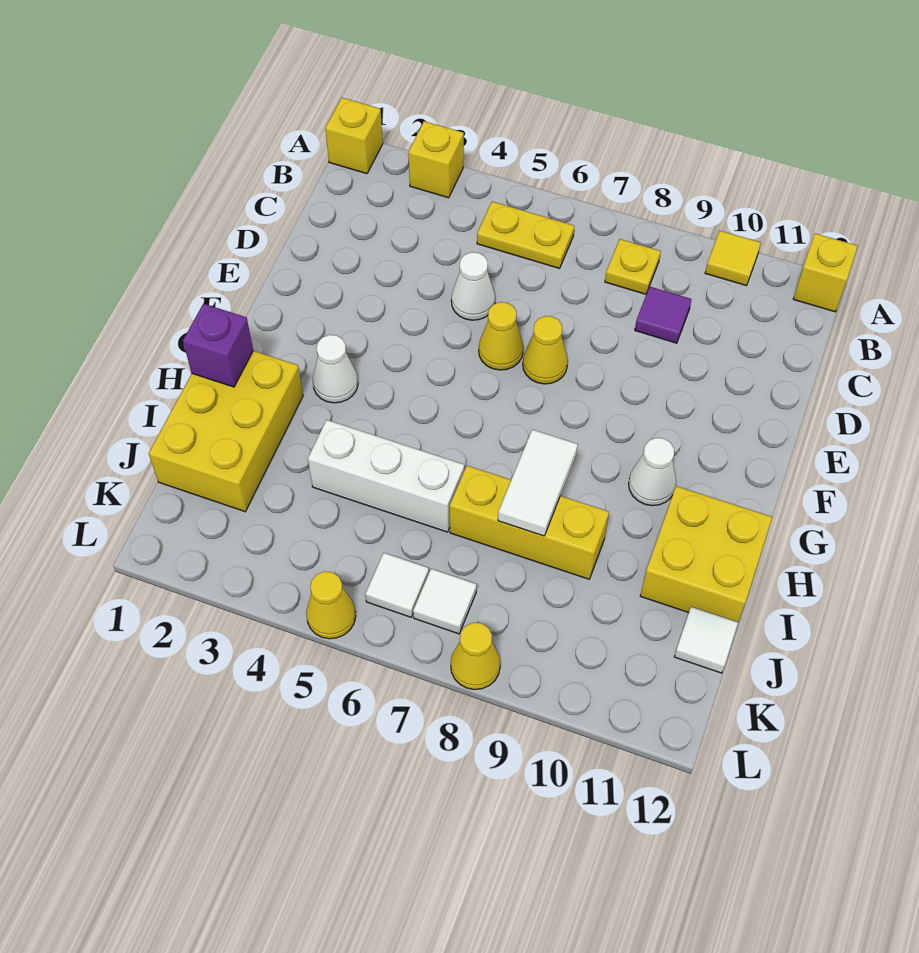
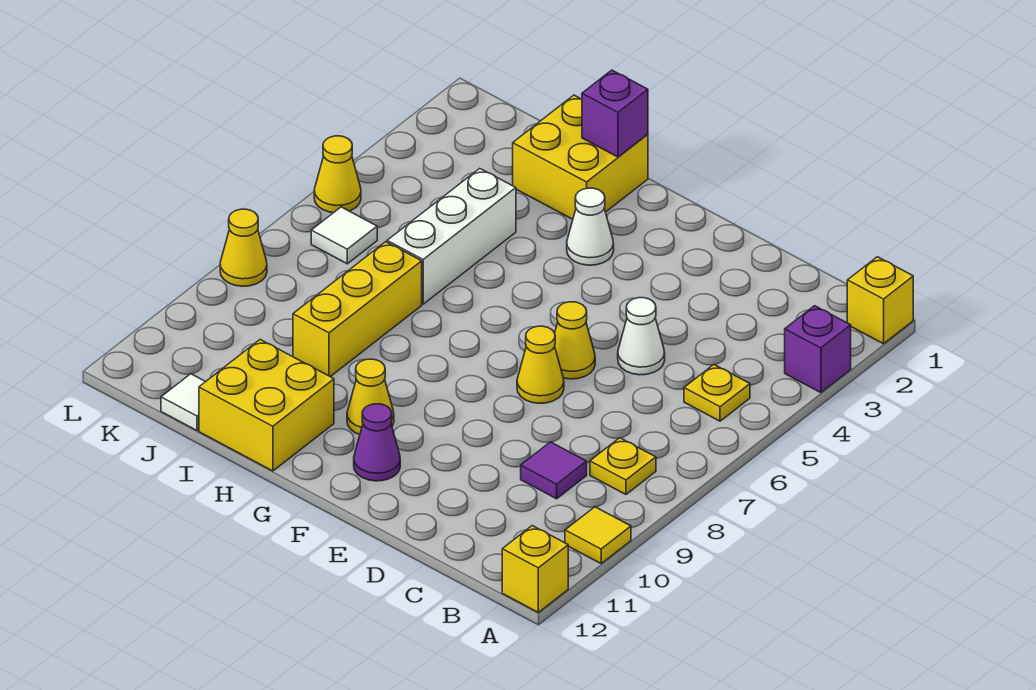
yellow brick A3 level 1 -> purple brick A3 level 1
yellow plate B5:B6 level 1 -> yellow plate B5 level 1
none -> purple cone F11 level 1
white cone G10 level 1 -> yellow cone G10 level 1
yellow brick H1:J2 level 1 -> yellow brick H1:I2 level 1
white tile H8:I8 level 2 -> none
white tile K7 level 1 -> none

